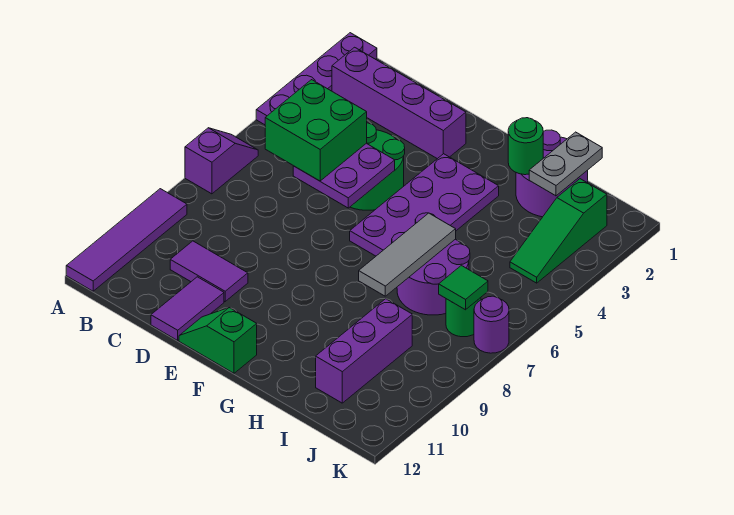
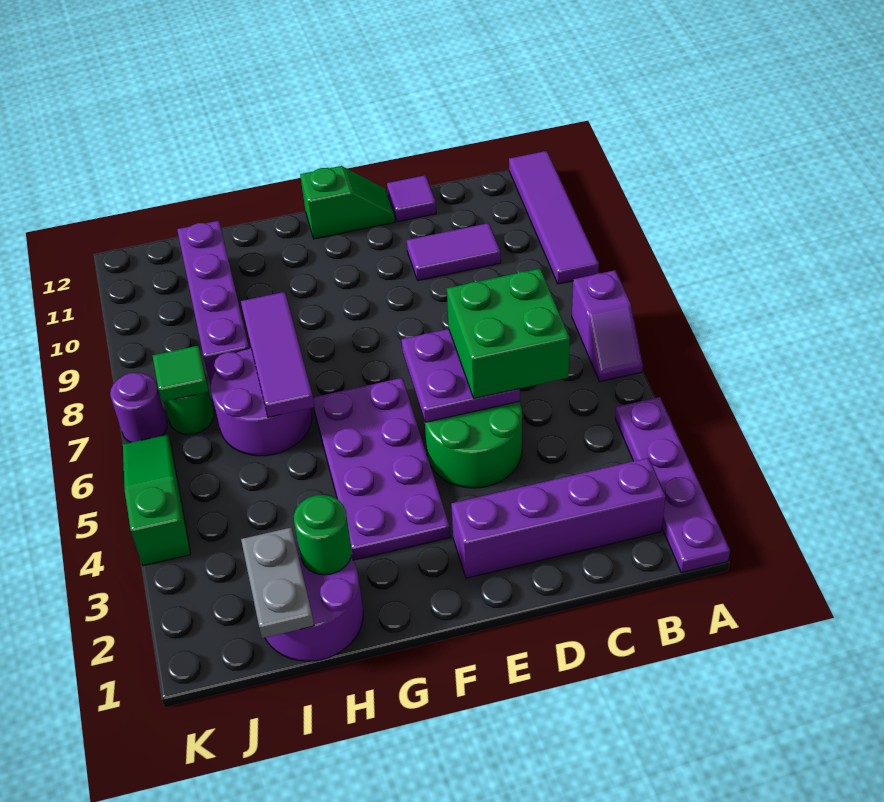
purple tile D11:D12 level 1 -> purple tile D12 level 1
grey tile H6:H8 level 2 -> purple tile H6:H8 level 2
purple brick I9:I11 level 1 -> purple brick I8:I11 level 1
green slope J2:J4 level 1 top 2 -> green slope K4:K6 level 1 top 4

